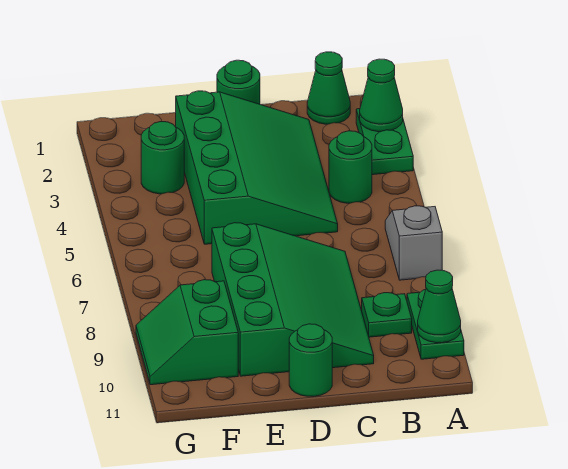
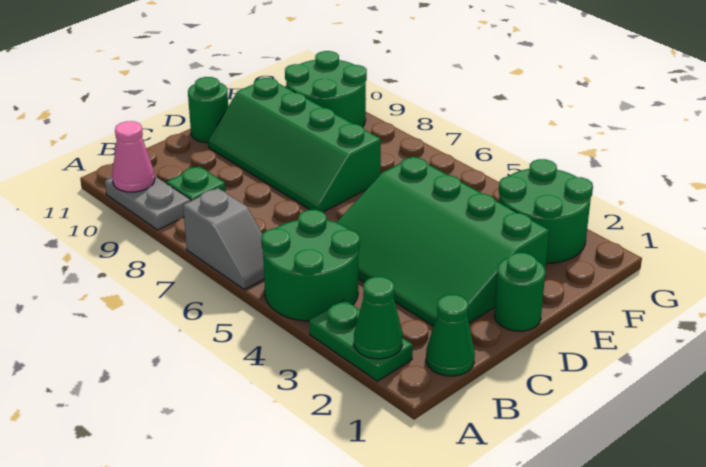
green plate A9:A10 level 1 -> grey plate A9:A10 level 1
green cone A10 level 2 -> pink cone A10 level 2
green round brick B4 level 1 -> green round brick A4:B5 level 1
green slope C7:E10 level 1 top E -> green slope D7:E10 level 1 top E
green round brick F3 level 1 -> green round brick F2:G3 level 1
green slope F9:G10 level 1 top F -> green round brick F9:G10 level 1

